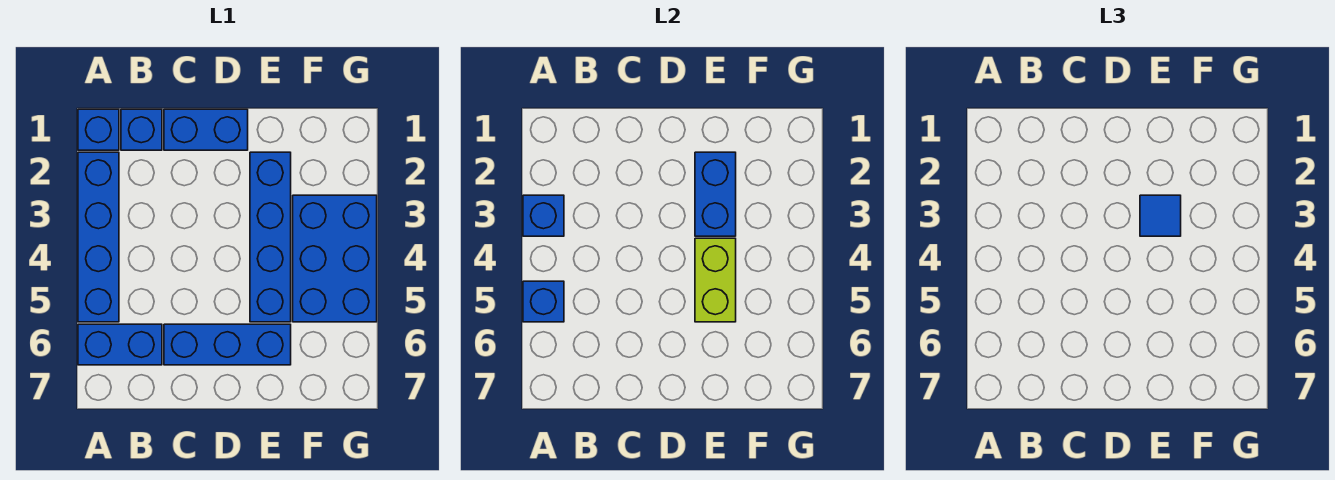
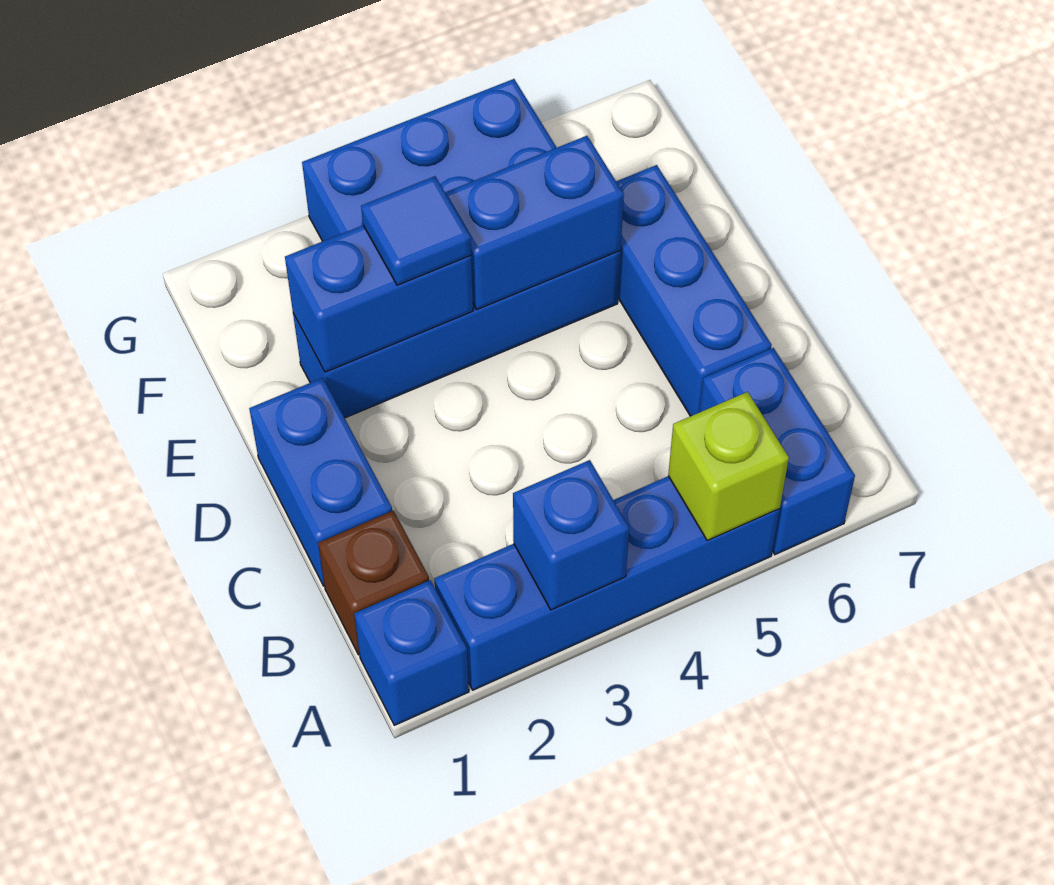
blue brick A5 level 2 -> lime brick A5 level 2
blue brick B1 level 1 -> brown brick B1 level 1
lime brick E4:E5 level 2 -> blue brick E4:E5 level 2

